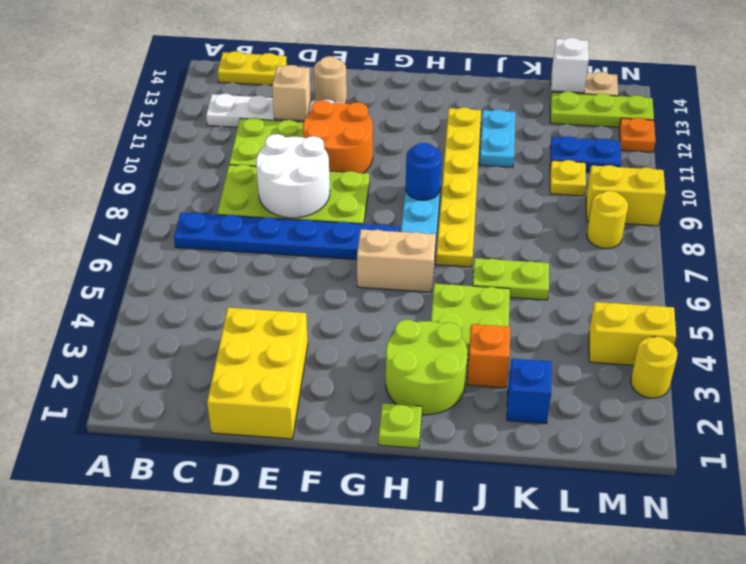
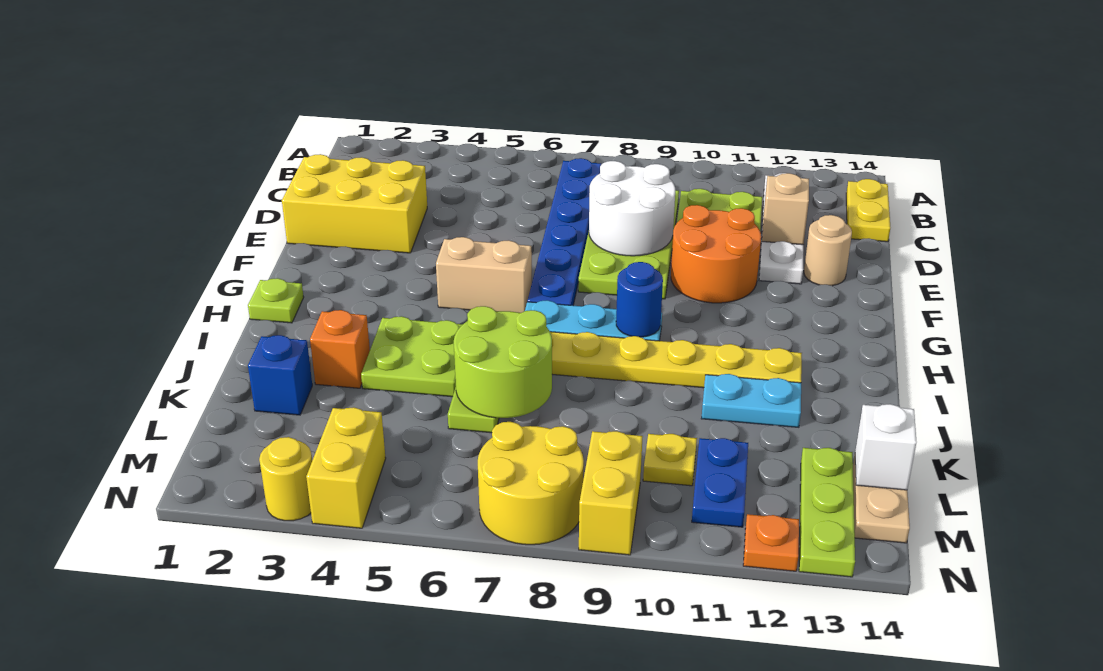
tan brick G6:H6 level 1 -> tan brick G5:G6 level 1
lime round brick H2:I3 level 1 -> lime round brick J6:K7 level 2
yellow round brick M8 level 1 -> yellow round brick M7:N8 level 1

